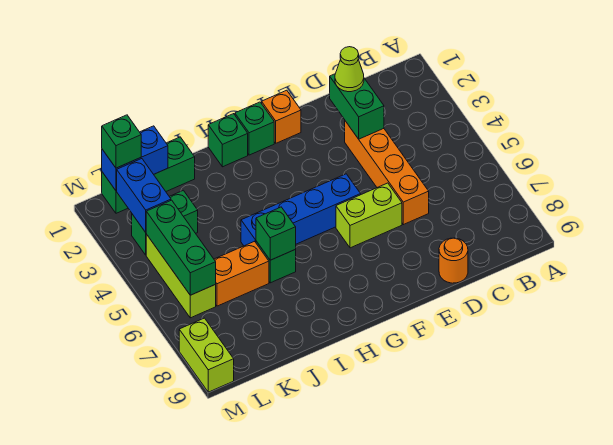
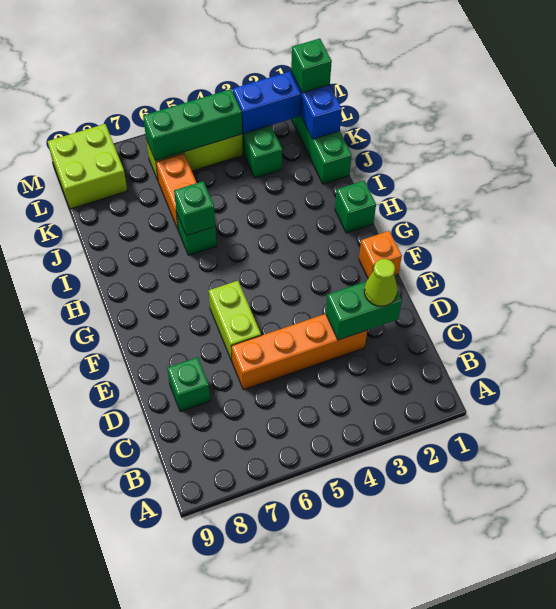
orange round brick D9 level 1 -> none
blue brick F5:I5 level 1 -> none
green brick G1 level 1 -> green brick D8 level 1
lime brick M8:M9 level 1 -> lime brick L8:M9 level 1

